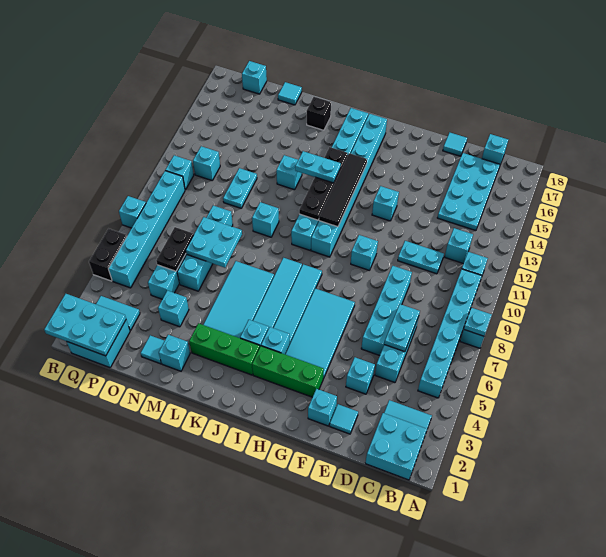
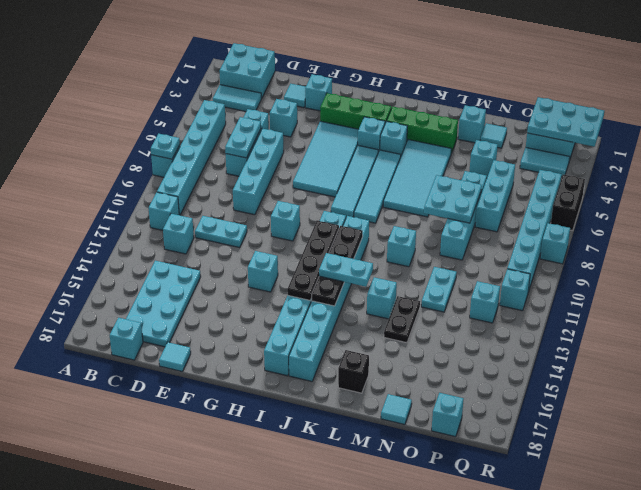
black tile I11:I14 level 2 -> black plate I11:I14 level 2
black plate O6:O7 level 2 -> black plate M13:M14 level 1

